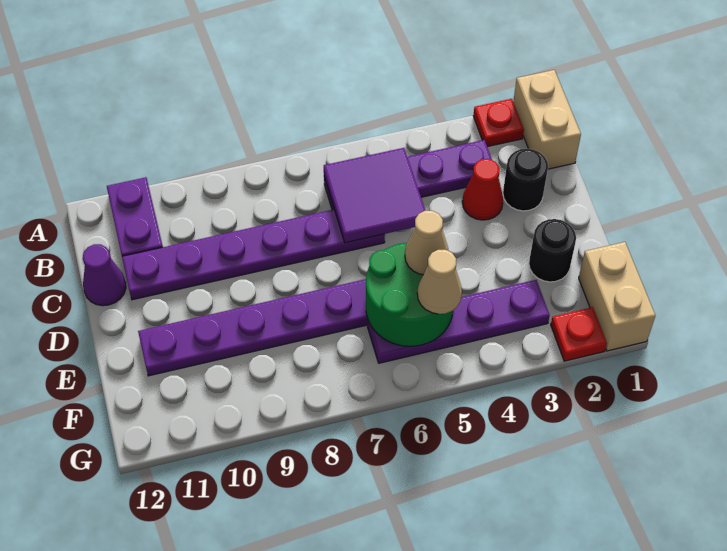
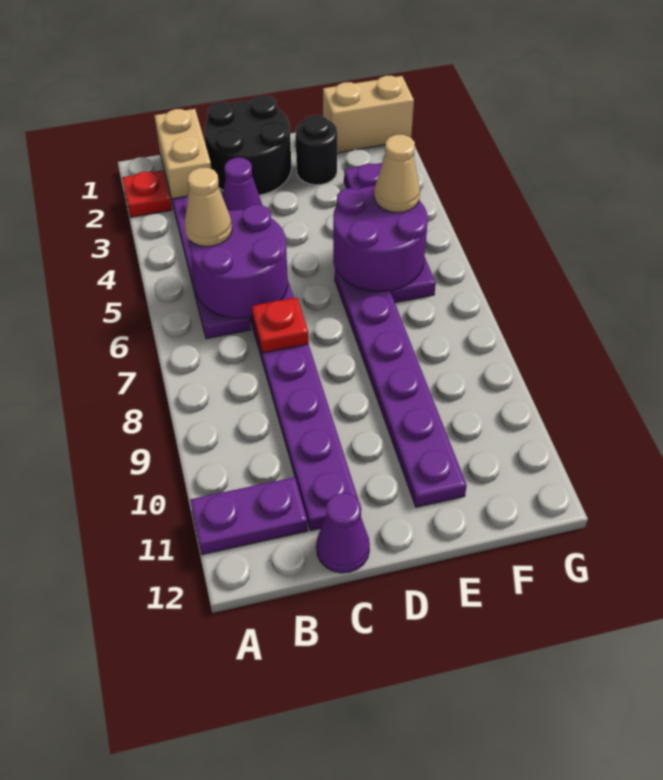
tan brick A1:B1 level 1 -> tan brick B1:B2 level 1
purple tile B5:C6 level 2 -> purple round brick B5:C6 level 2
black round brick C2 level 1 -> black round brick C1:D2 level 1
red cone C3 level 1 -> purple cone C3 level 1
green round brick E5:F6 level 2 -> purple round brick E5:F6 level 2
tan cone E5 level 3 -> tan cone B5 level 3
red plate G2 level 1 -> red plate C7 level 2

